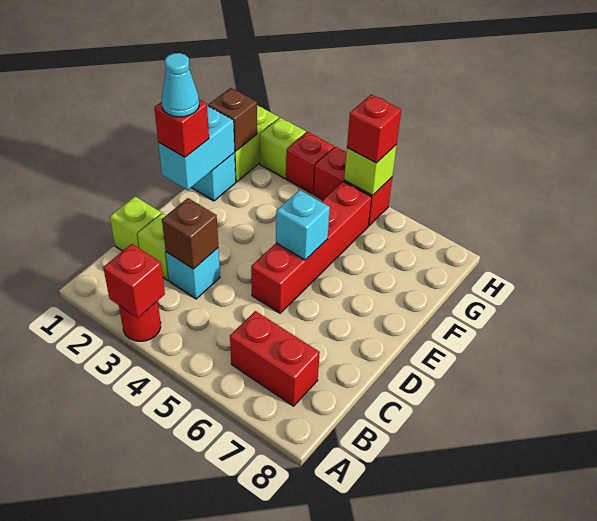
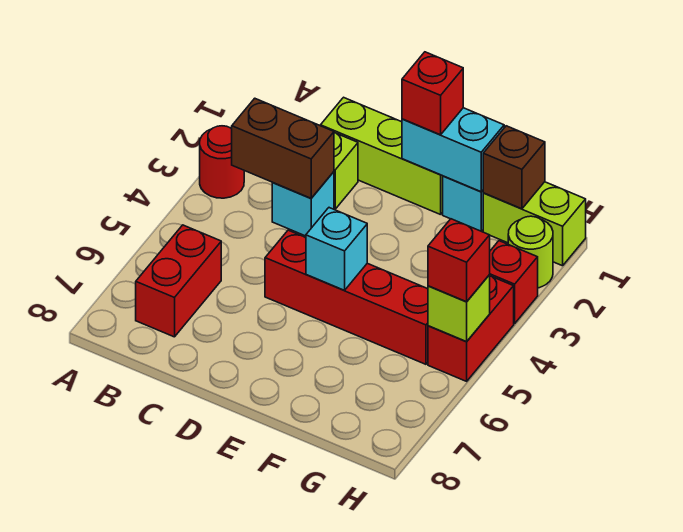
red brick A3 level 2 -> none
lime brick C1 level 1 -> lime brick C1:E1 level 1
brown brick C3 level 2 -> brown brick B3:C3 level 2
cyan cone E1 level 4 -> none
lime brick H2 level 1 -> lime round brick H2 level 1

